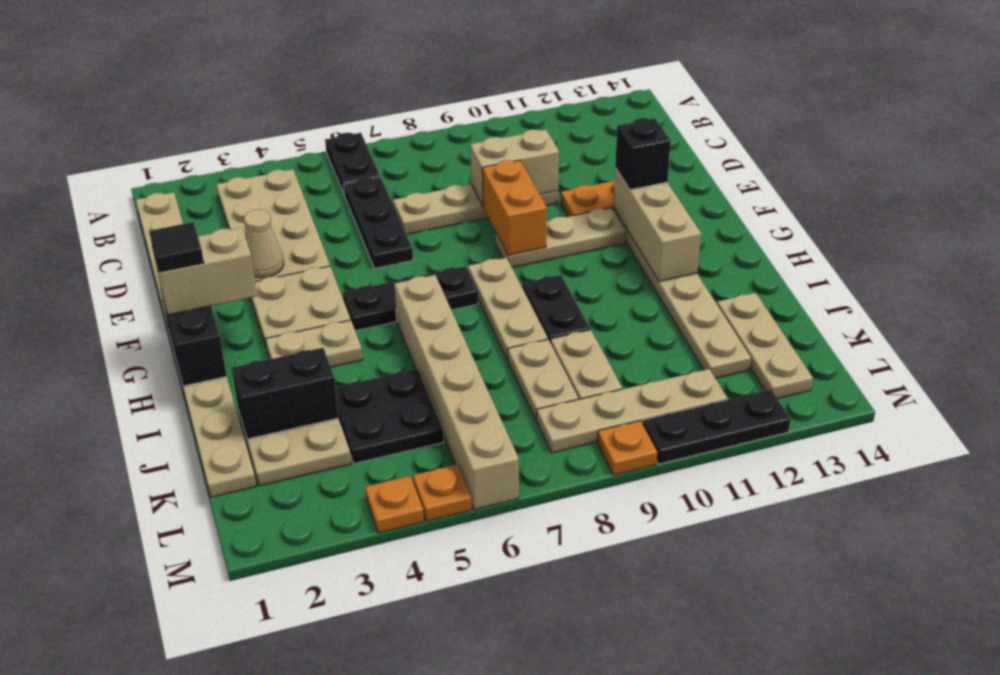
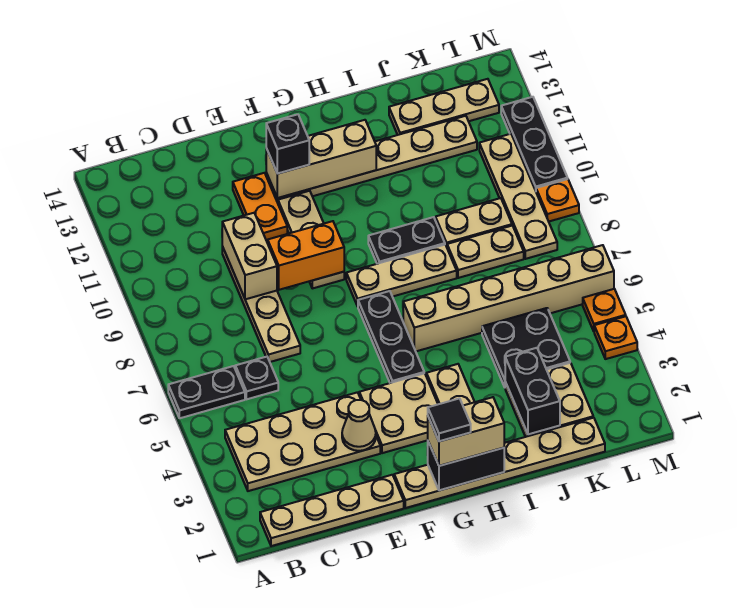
black plate C6:E6 level 1 -> black plate C6 level 1
tan brick G1:G2 level 3 -> tan brick G1:H1 level 3

